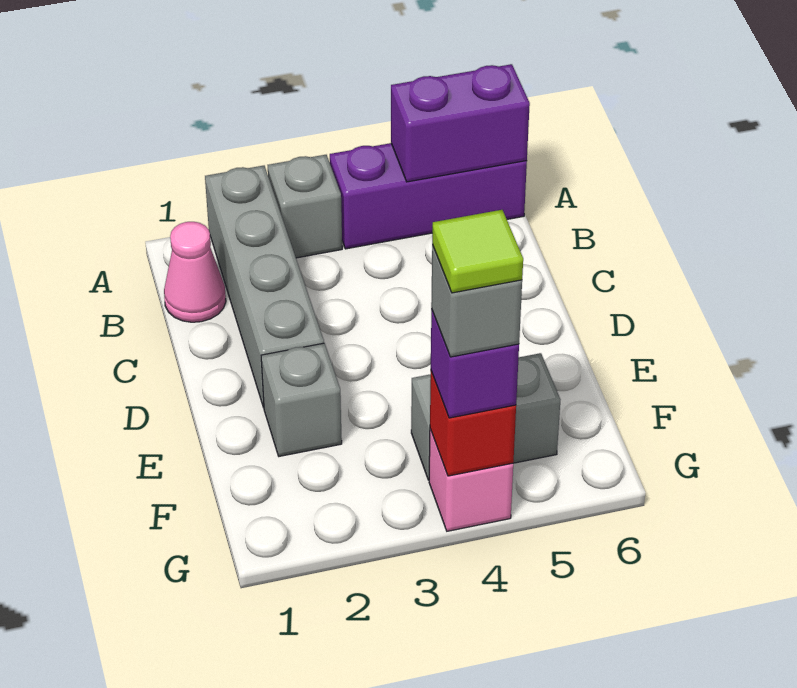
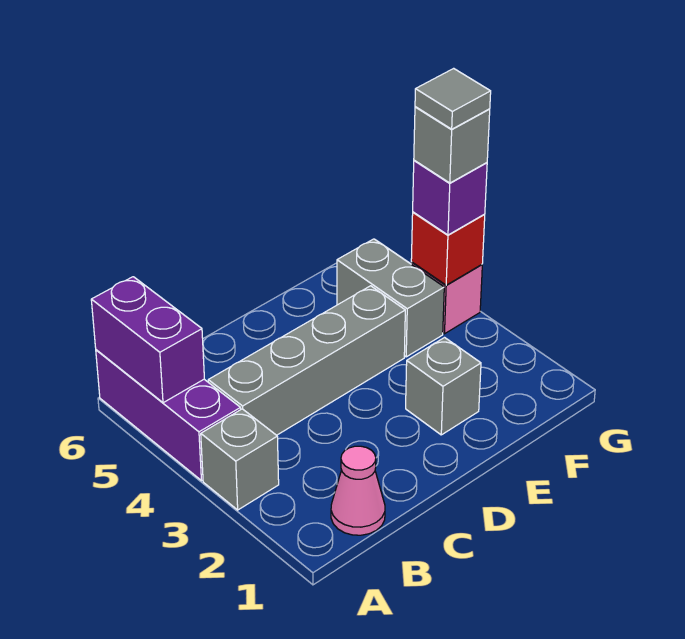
grey brick A2:D2 level 1 -> grey brick B4:E4 level 1
lime tile G4 level 5 -> grey tile G4 level 5

